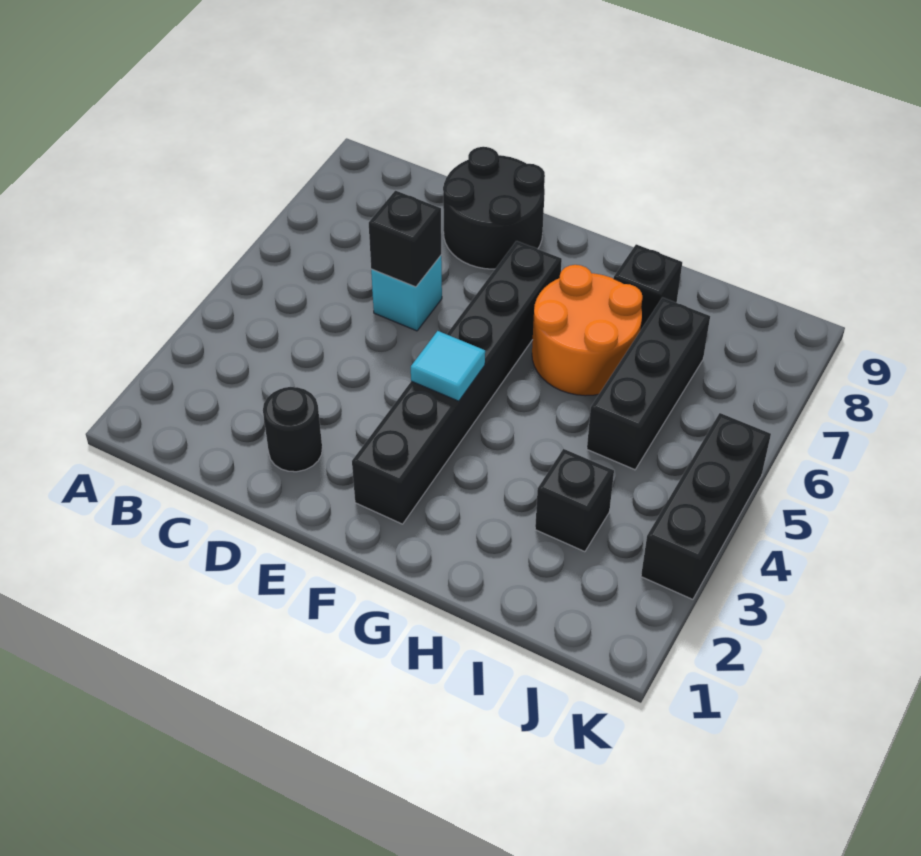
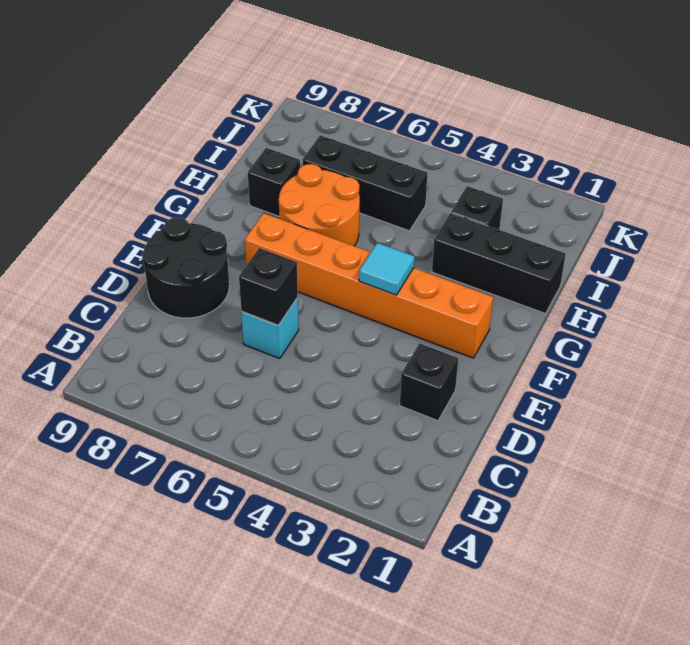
black round brick D2 level 1 -> black brick D2 level 1
black brick F2:F7 level 1 -> orange brick F2:F7 level 1
black brick K3:K5 level 1 -> black brick H1:H3 level 1

